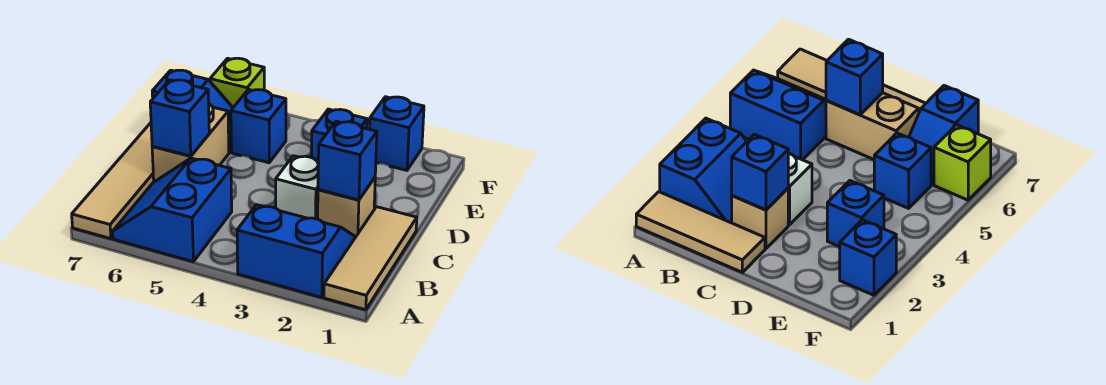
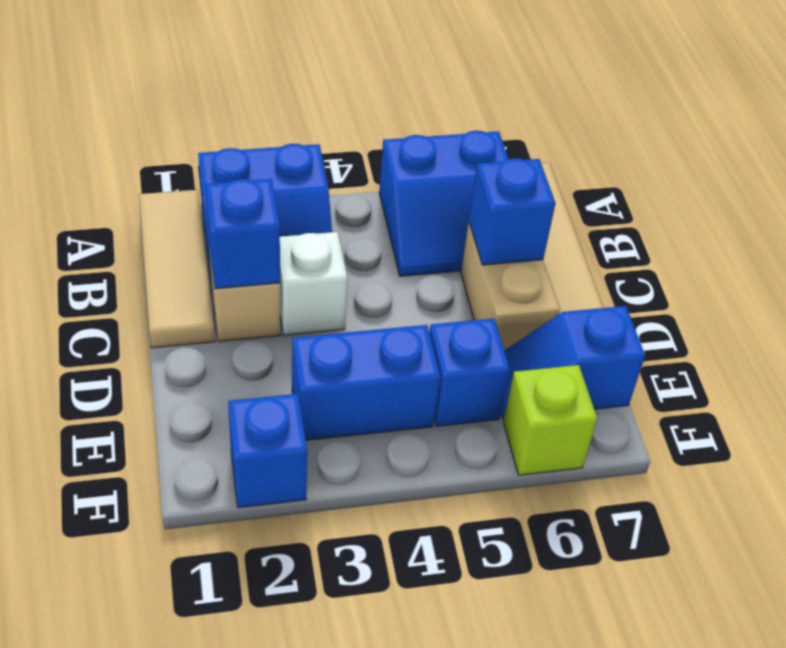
blue slope A5:B6 level 1 top 5 -> blue slope A5:B6 level 1 top A
blue brick E3 level 1 -> blue brick E3:E4 level 1

